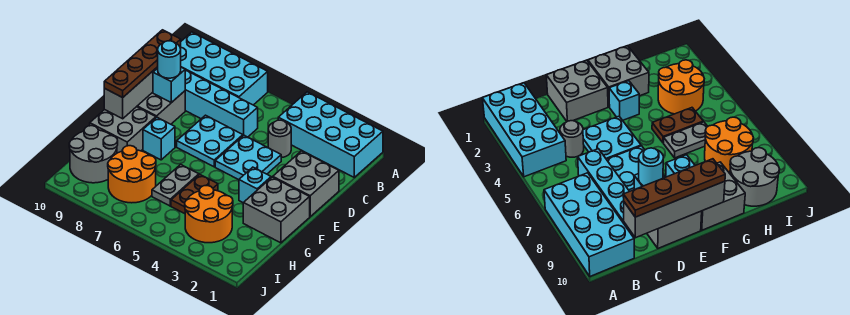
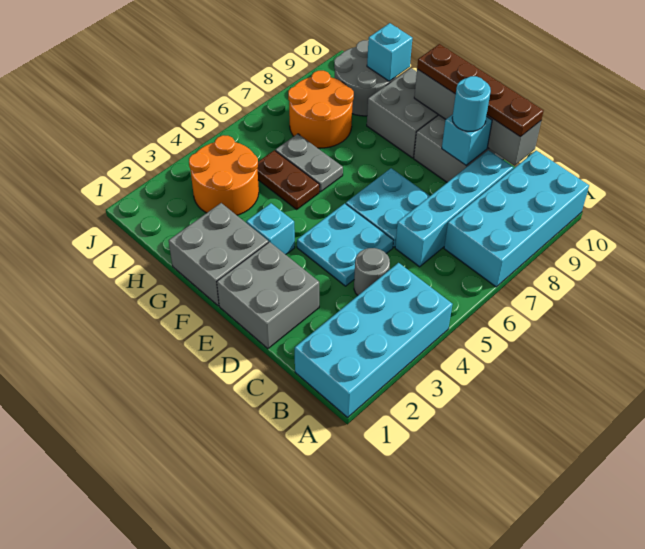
cyan brick F8 level 1 -> cyan brick H10 level 2

